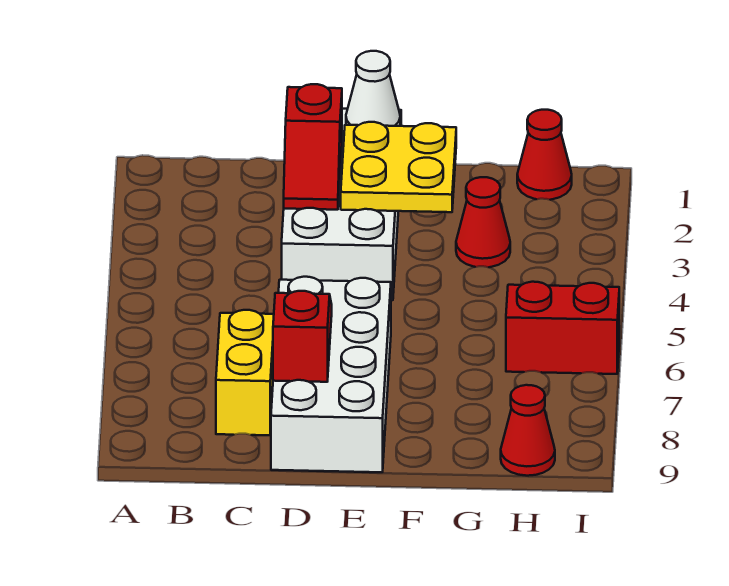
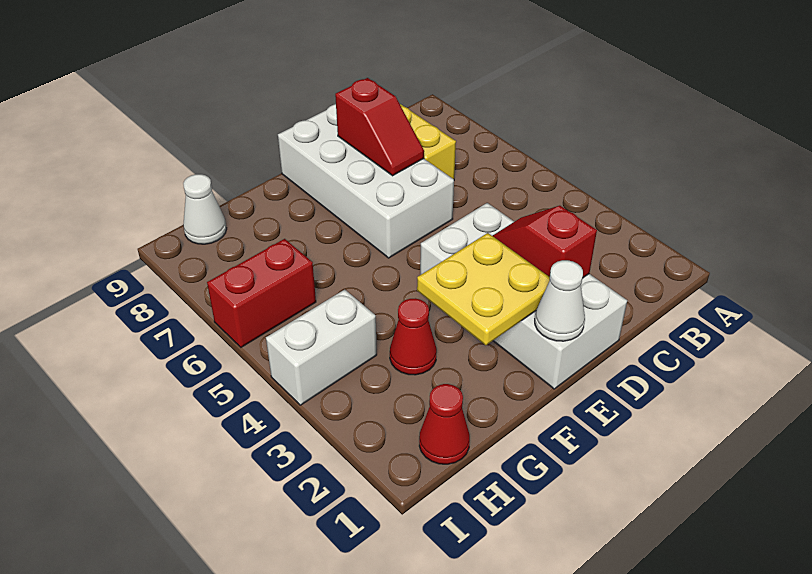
none -> white brick H4:I4 level 1
red cone H9 level 1 -> white cone H9 level 1

